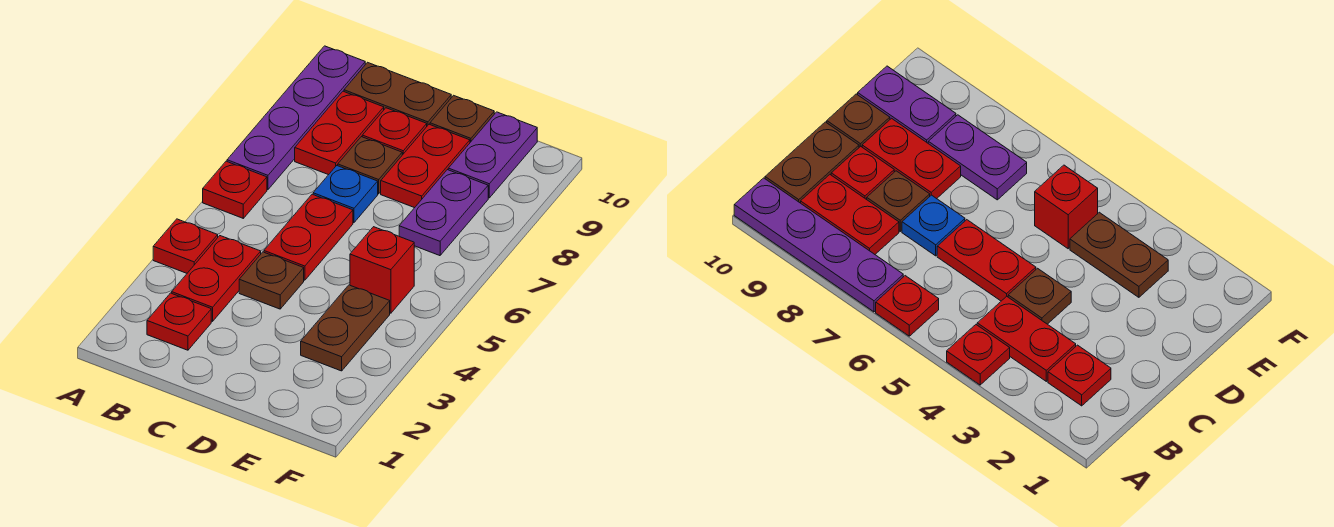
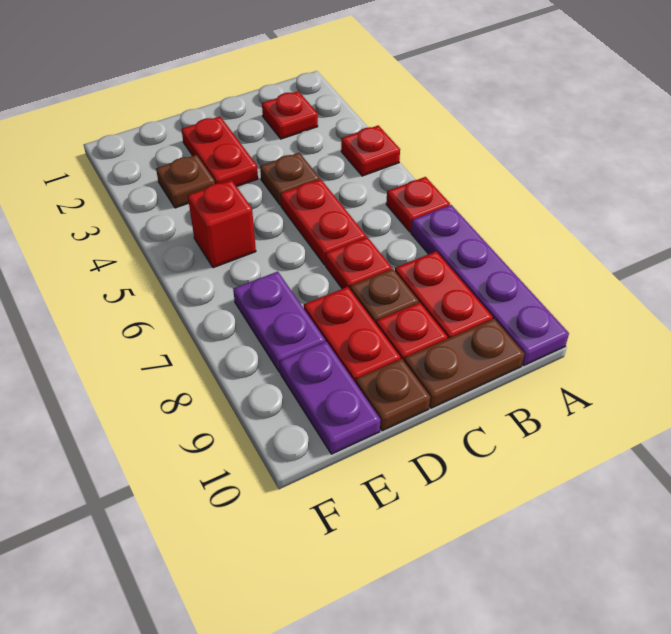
red plate B3:B4 level 1 -> red plate D2:D3 level 1
blue plate C7 level 1 -> red plate C7 level 1
brown plate E3:E4 level 1 -> brown plate E3 level 1

